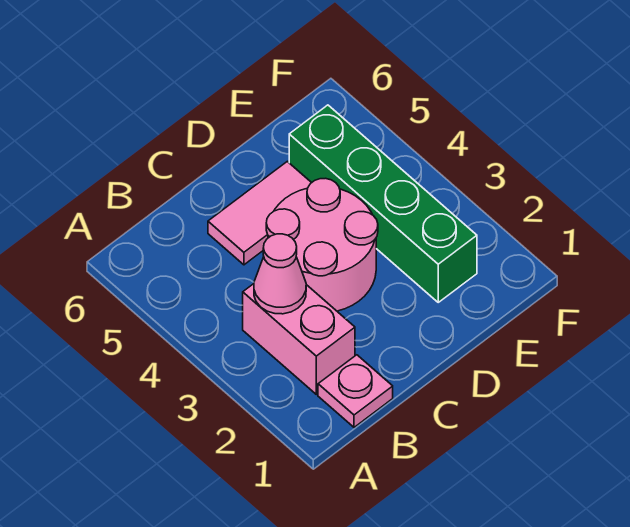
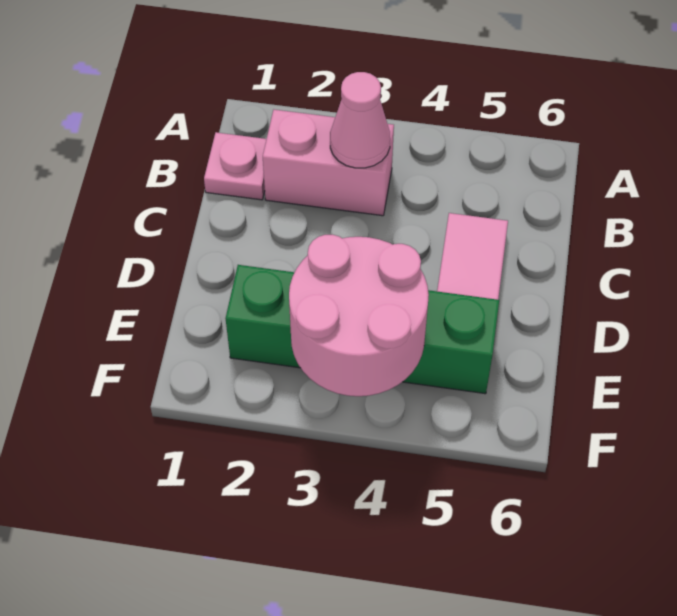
pink round brick C3:D4 level 1 -> pink round brick E3:F4 level 2

